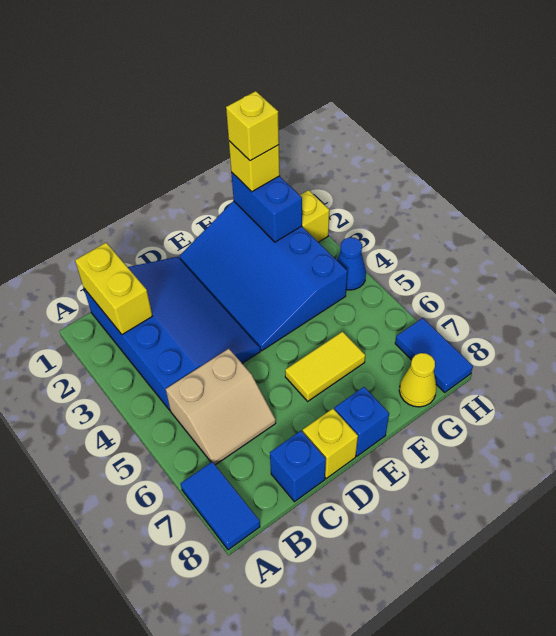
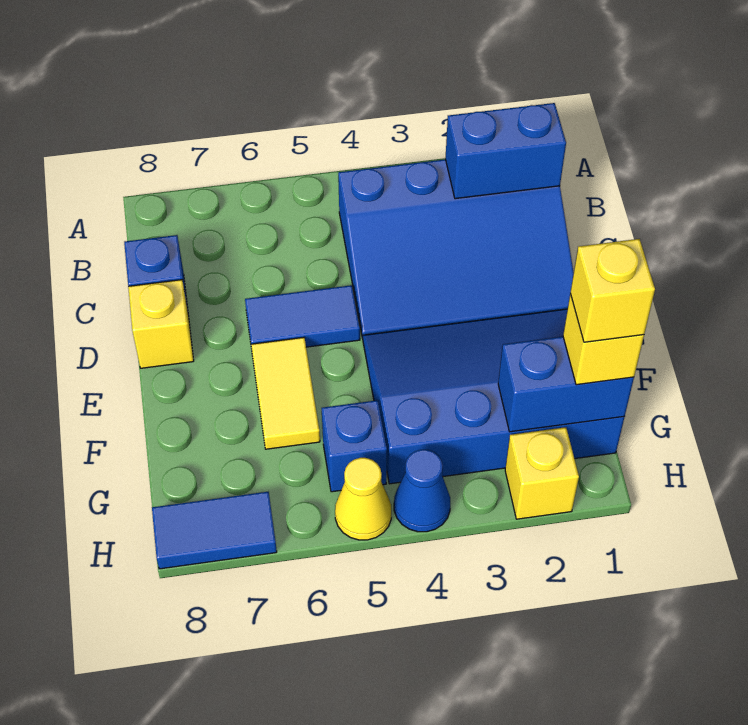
blue tile A7:A8 level 1 -> blue tile D5:D6 level 1
yellow brick B1:B2 level 2 -> blue brick B1:B2 level 2
tan slope B5:C6 level 1 top 5 -> none
blue brick E8 level 1 -> blue brick G5 level 1
yellow cone G8 level 1 -> yellow cone H5 level 1

